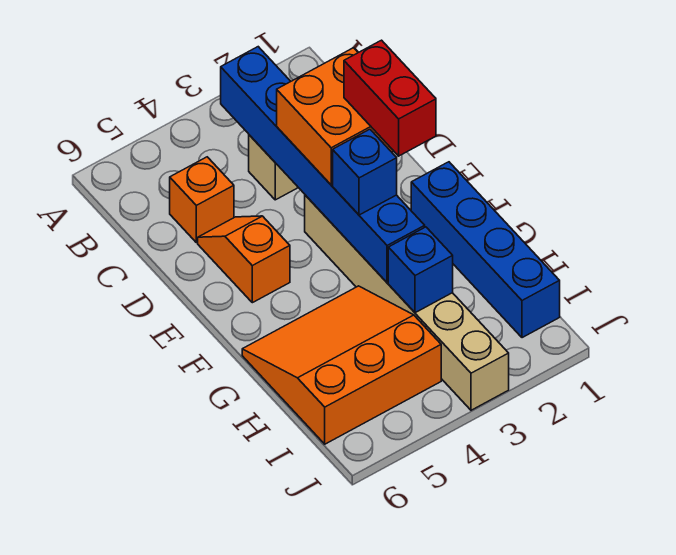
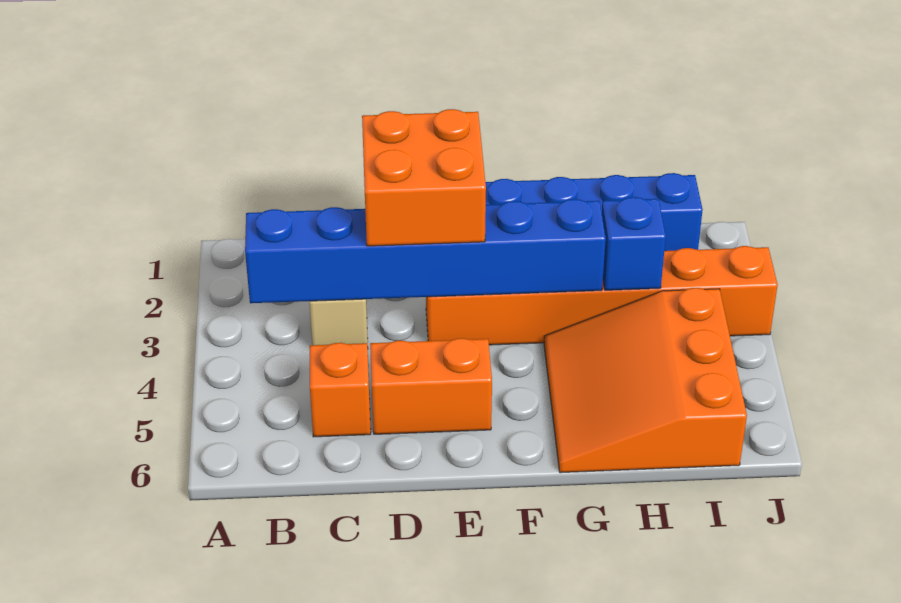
orange slope D5:E5 level 1 top E -> orange brick D5:E5 level 1
red brick E2:F2 level 4 -> none
tan brick E3:J3 level 1 -> orange brick E3:J3 level 1
blue brick F3 level 3 -> none

